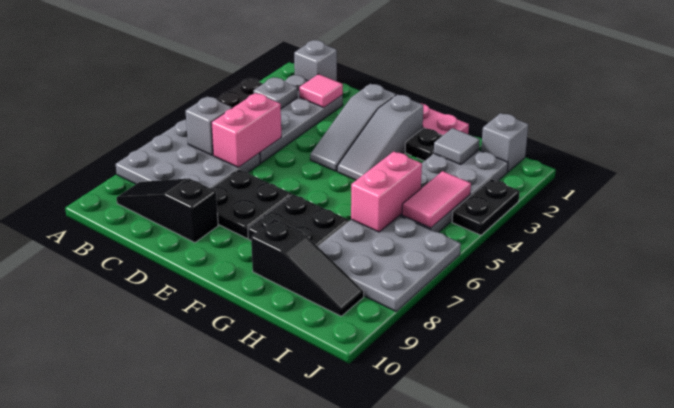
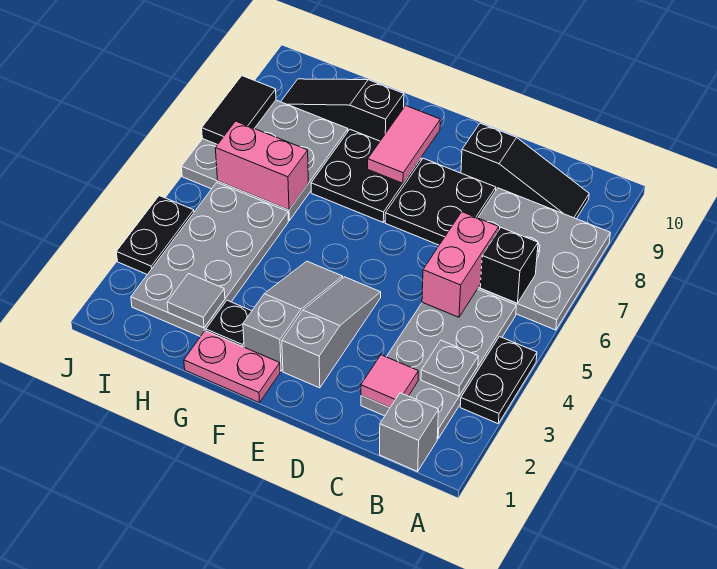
grey brick B6 level 2 -> black brick B6 level 2
pink brick H5:H6 level 2 -> pink brick H6:I6 level 2
grey brick I1 level 1 -> none
pink tile I4:I5 level 2 -> pink tile F8:F9 level 2
none -> black tile J7:J8 level 2

